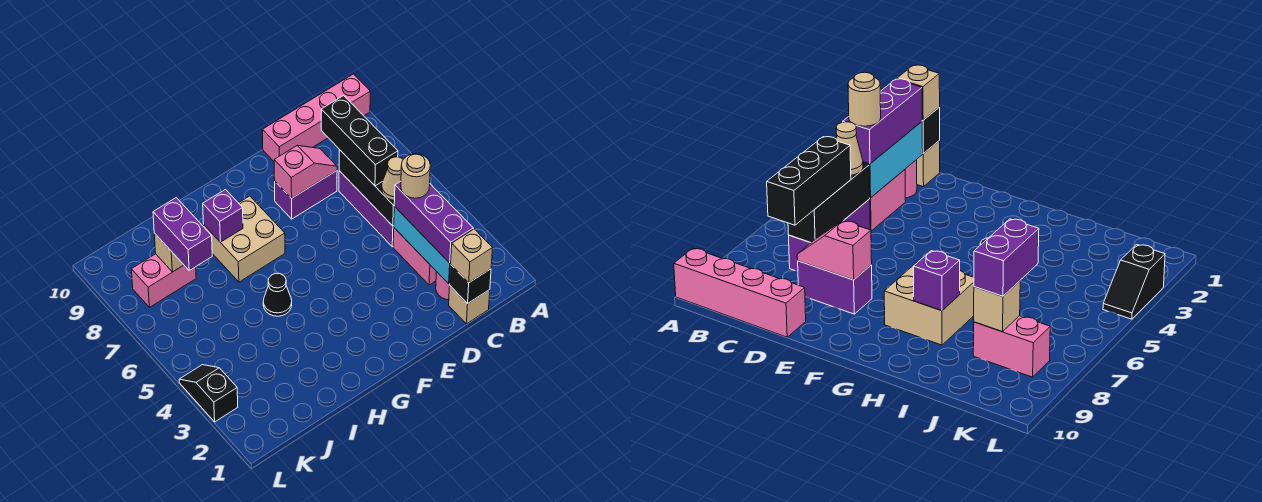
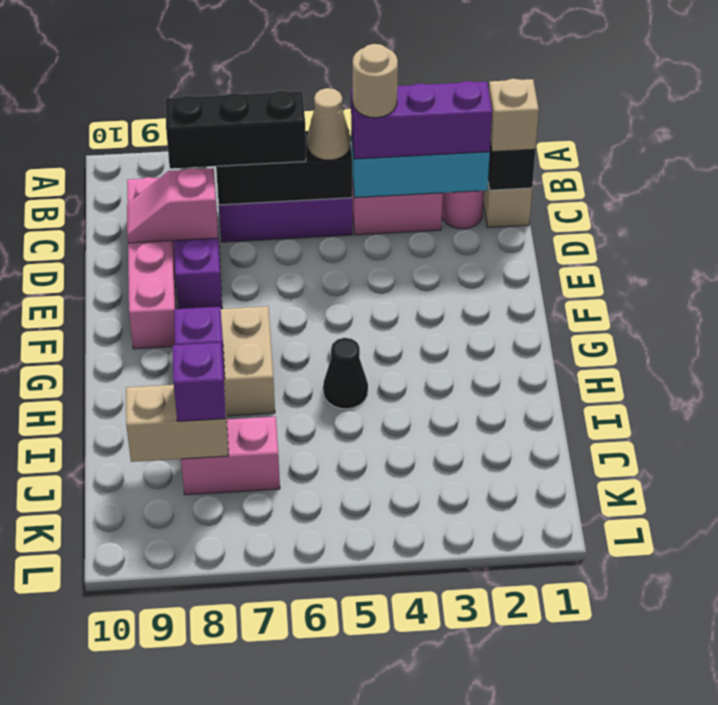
pink brick A10:D10 level 1 -> pink brick C9:F9 level 1
pink slope D8:E8 level 2 top E -> pink slope D8:D9 level 2 top 8
purple brick J7:J8 level 3 -> purple brick J8 level 3
pink brick J8:K8 level 1 -> pink brick J7:J8 level 1
tan brick J8 level 2 -> tan brick J8:J9 level 2
black slope L3:L4 level 1 top 3 -> none

